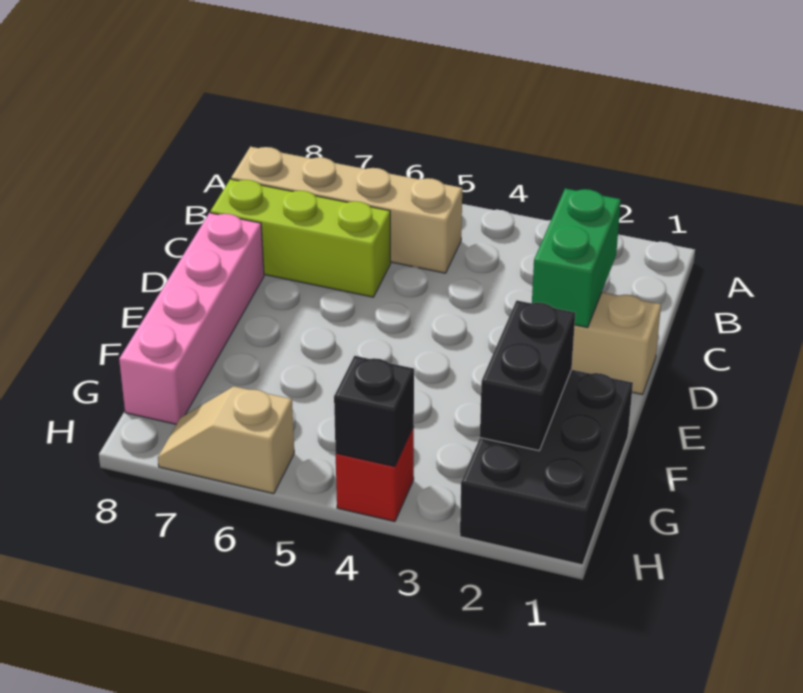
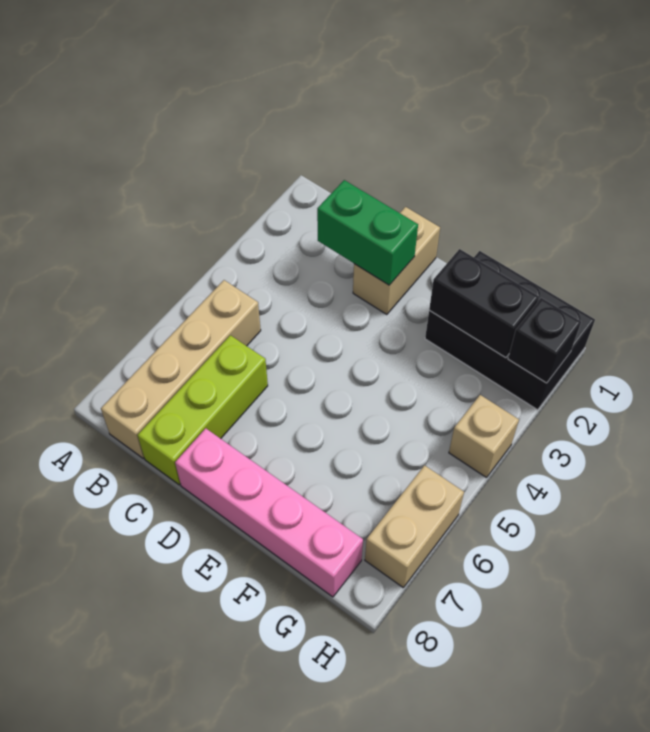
red brick H4 level 1 -> tan brick H4 level 1
black brick H4 level 2 -> black brick H2 level 2
tan slope H6:H7 level 1 top 6 -> tan brick H6:H7 level 1

